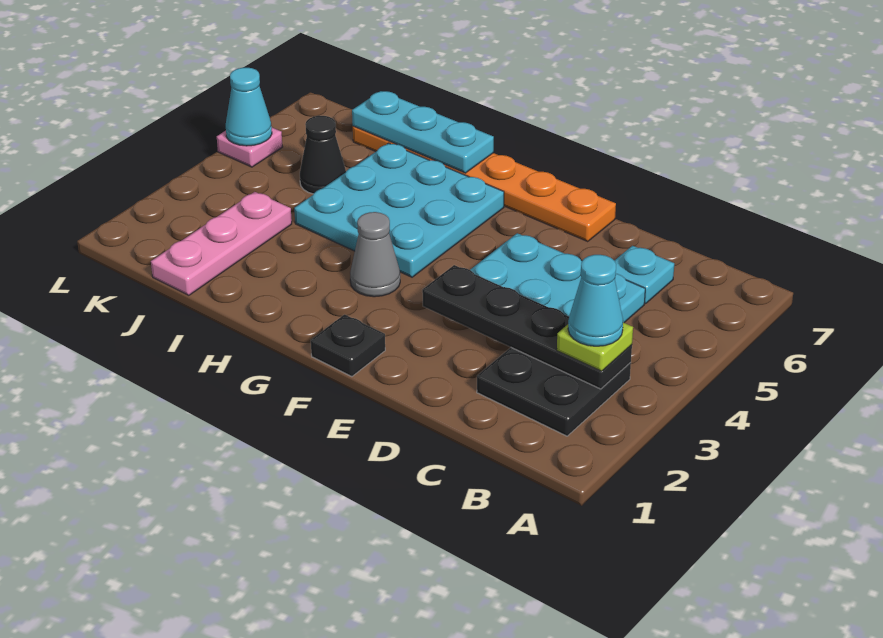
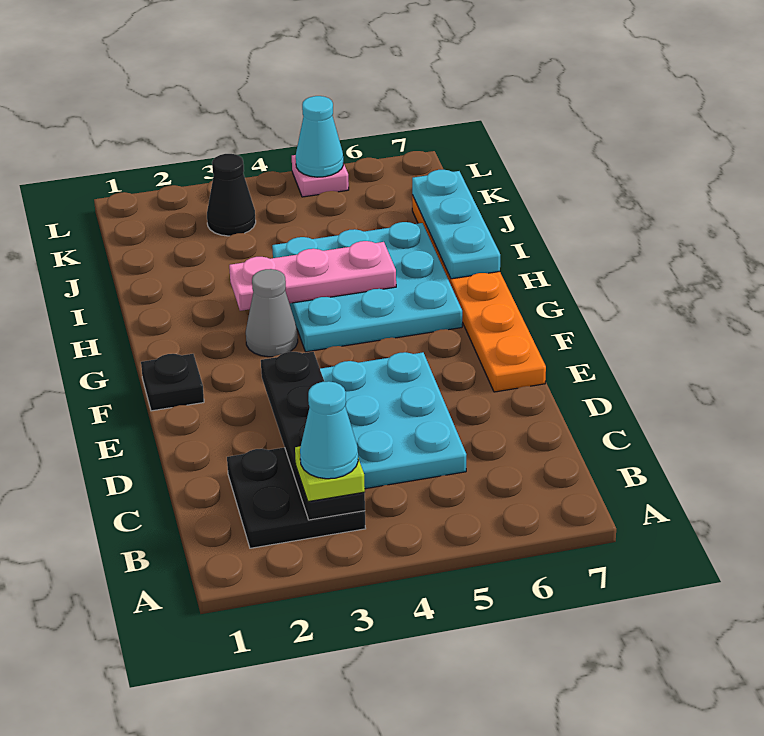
cyan plate C6 level 1 -> none
pink plate J1:J3 level 1 -> pink plate H3:H5 level 2
black cone J5 level 1 -> black cone K3 level 1

